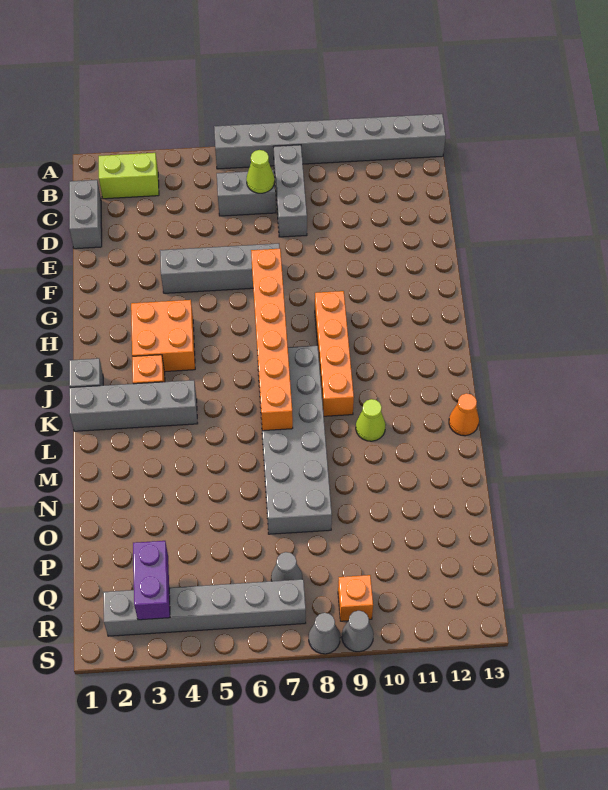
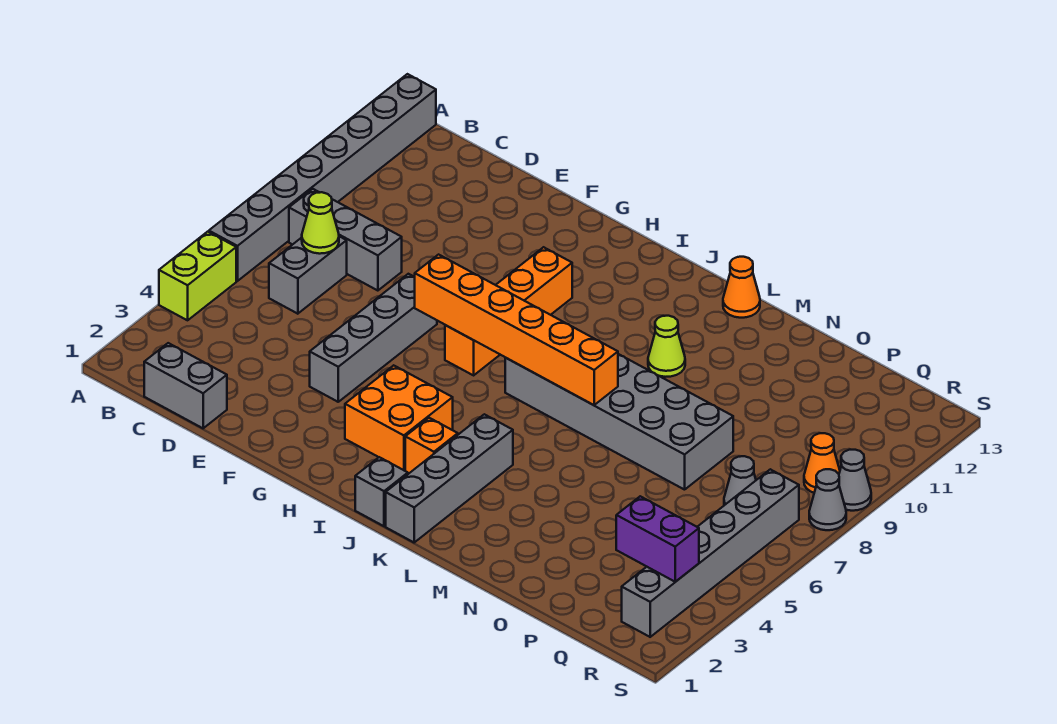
lime brick B2:B3 level 1 -> lime brick A4:A5 level 1
orange brick H9:K9 level 1 -> orange brick H7:H10 level 1
orange brick R9 level 1 -> orange cone R9 level 1

